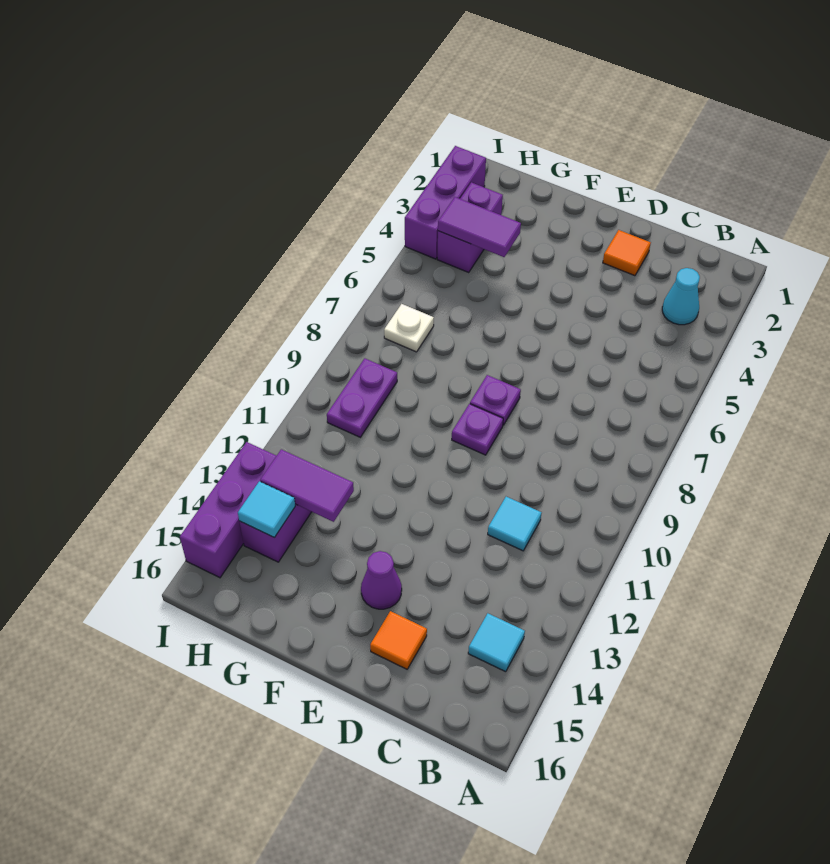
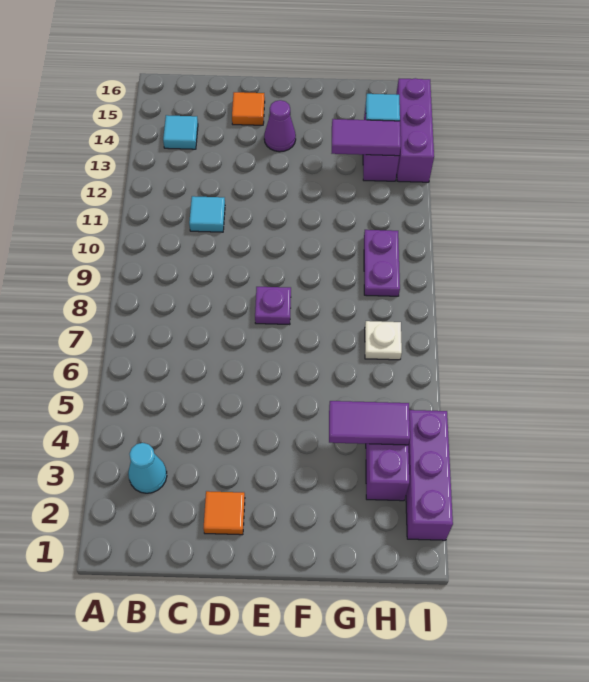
purple plate E9 level 1 -> none

